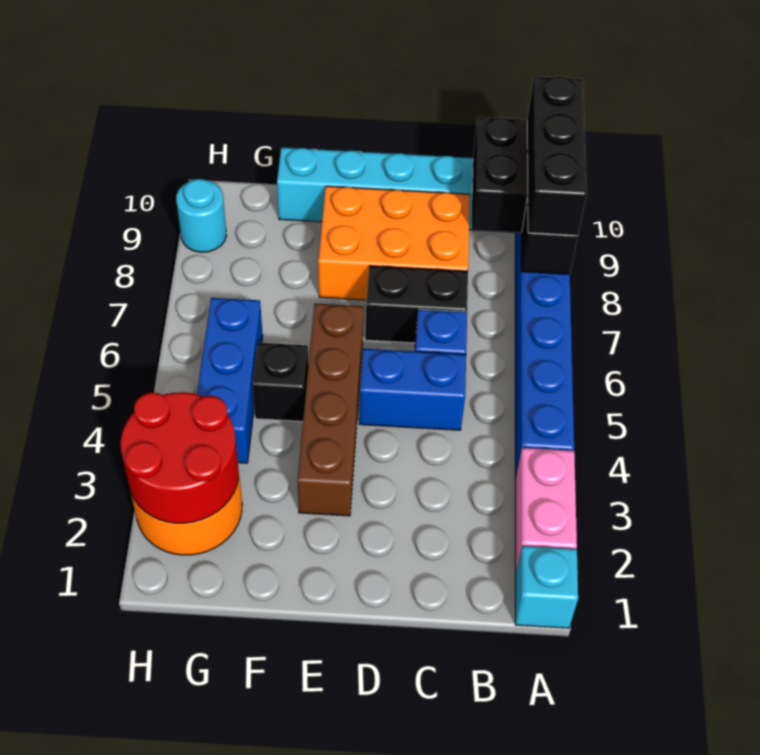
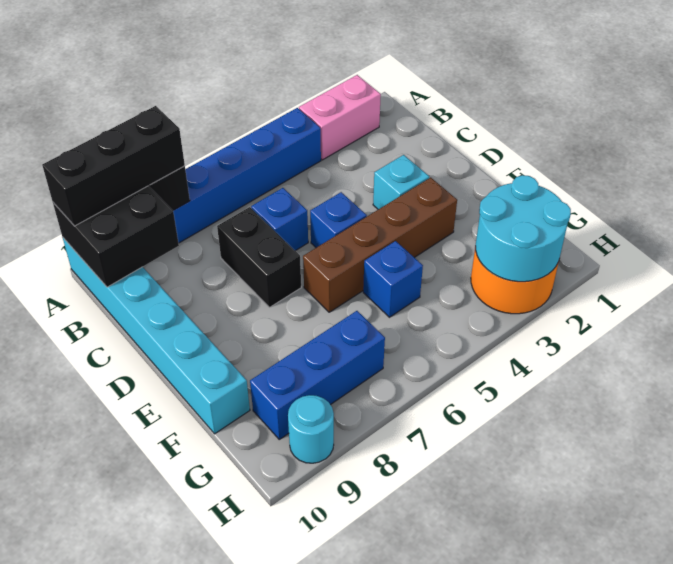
cyan brick A1 level 1 -> cyan brick D3 level 1
blue brick C5:D5 level 1 -> blue brick D5 level 1
orange brick C8:E9 level 1 -> none
black brick F5 level 1 -> blue brick F5 level 1
red round brick G2:H3 level 2 -> cyan round brick G2:H3 level 2
blue brick G4:G6 level 1 -> blue brick G7:G9 level 1

